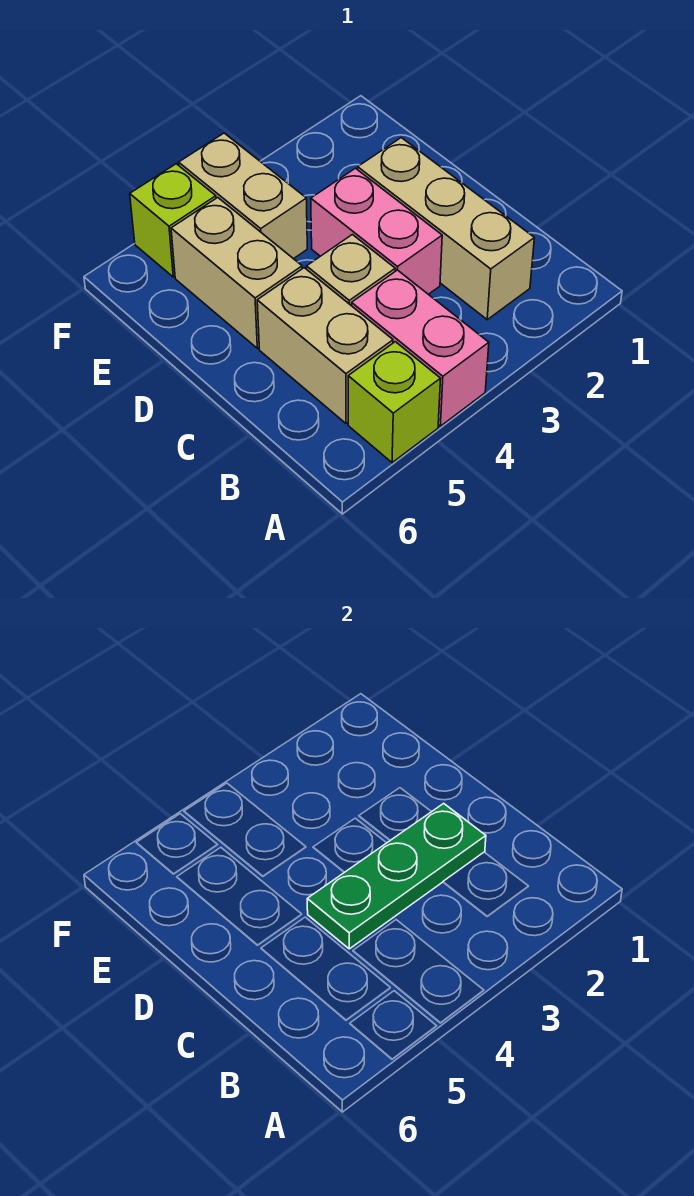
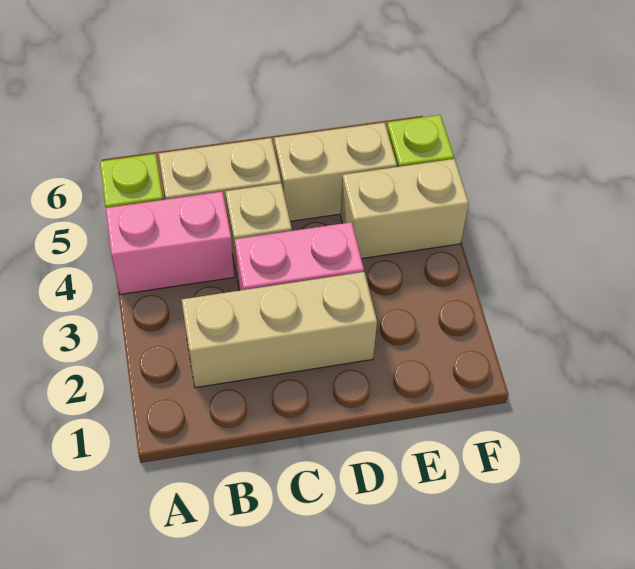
green plate C2:C4 level 2 -> none

